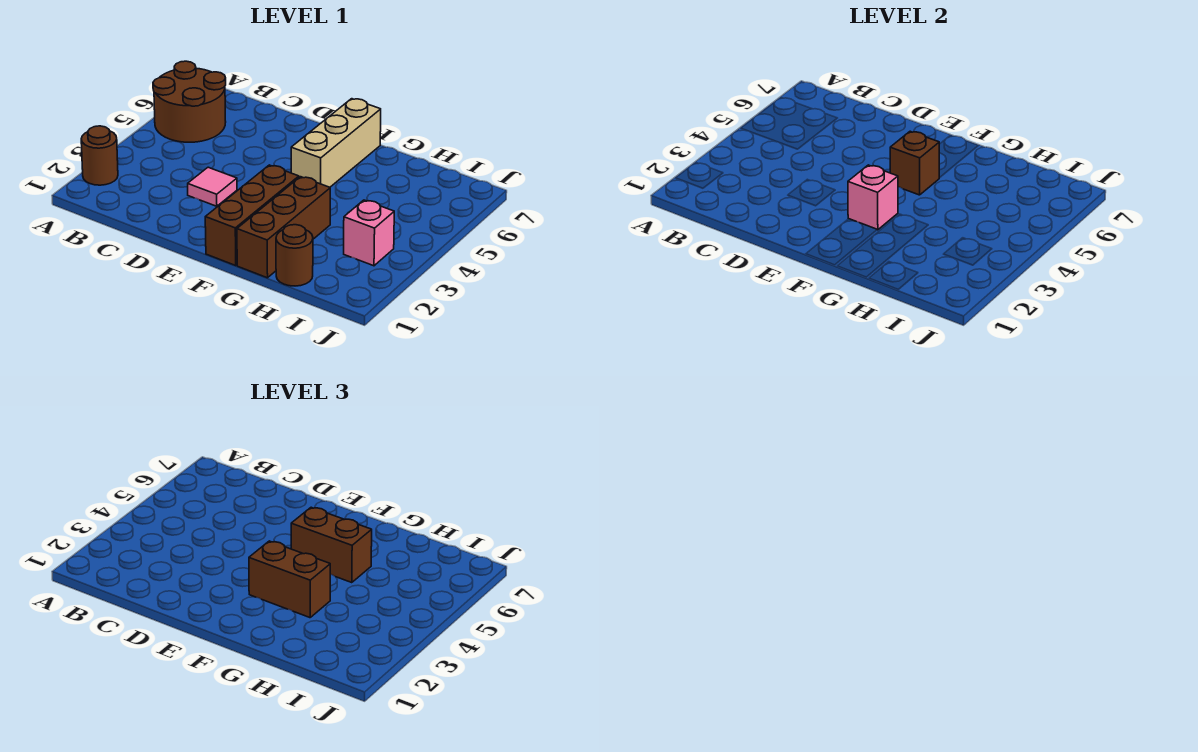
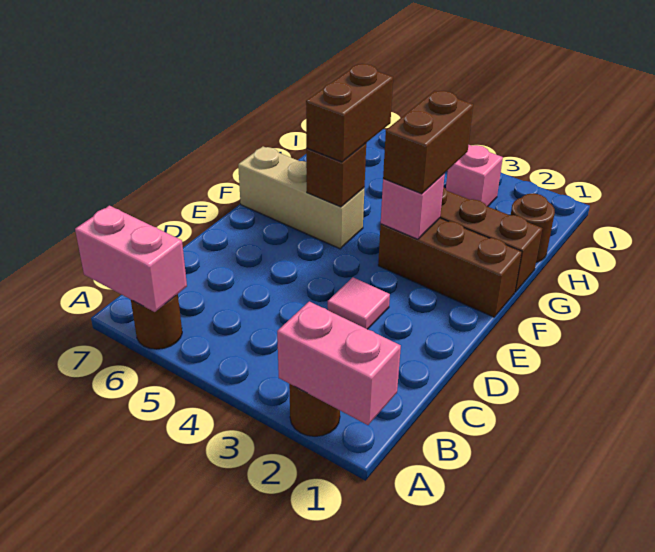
none -> pink brick A1:A2 level 2
brown round brick A5:B6 level 1 -> brown round brick A6 level 1
none -> pink brick A6:A7 level 2

